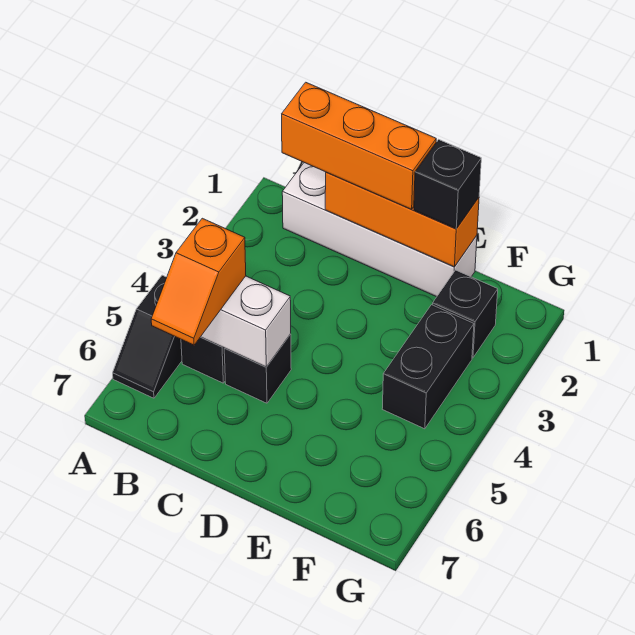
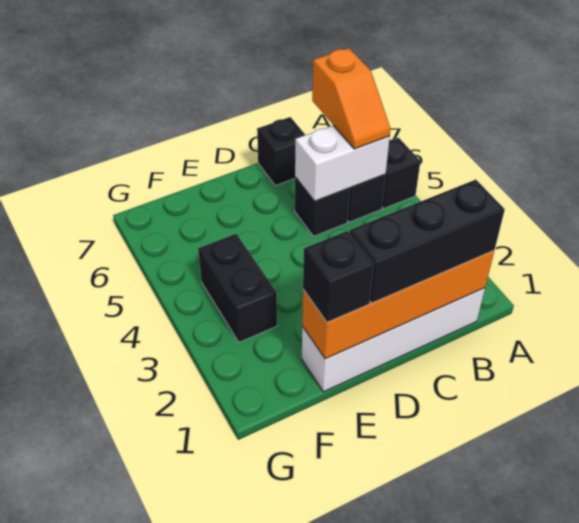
orange brick B1:D1 level 3 -> black brick B1:D1 level 3
orange slope B5:B6 level 3 top 5 -> orange slope B5:B6 level 3 top 6
orange brick C1:E1 level 2 -> orange brick B1:E1 level 2
black brick F2 level 1 -> black brick C7 level 1

